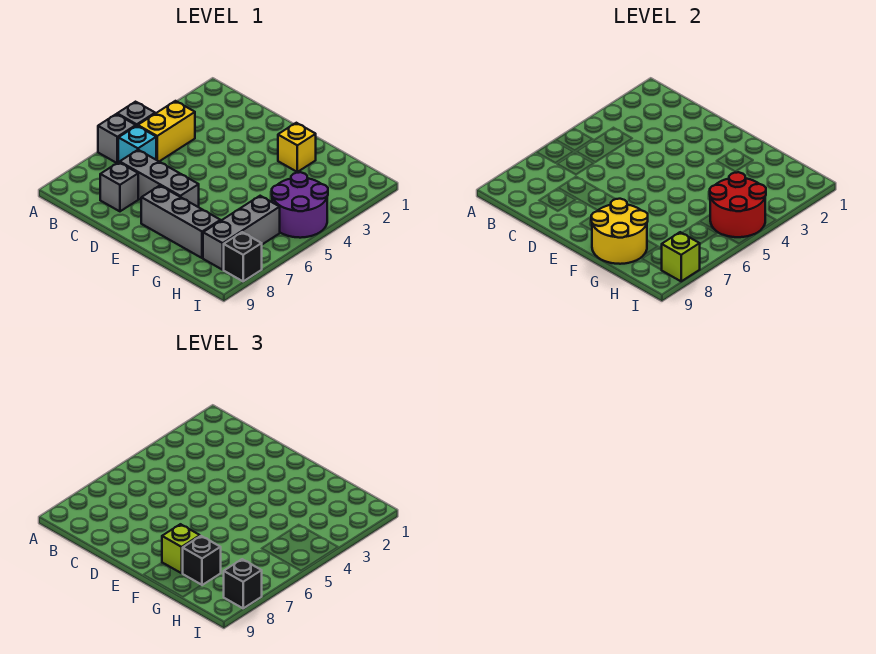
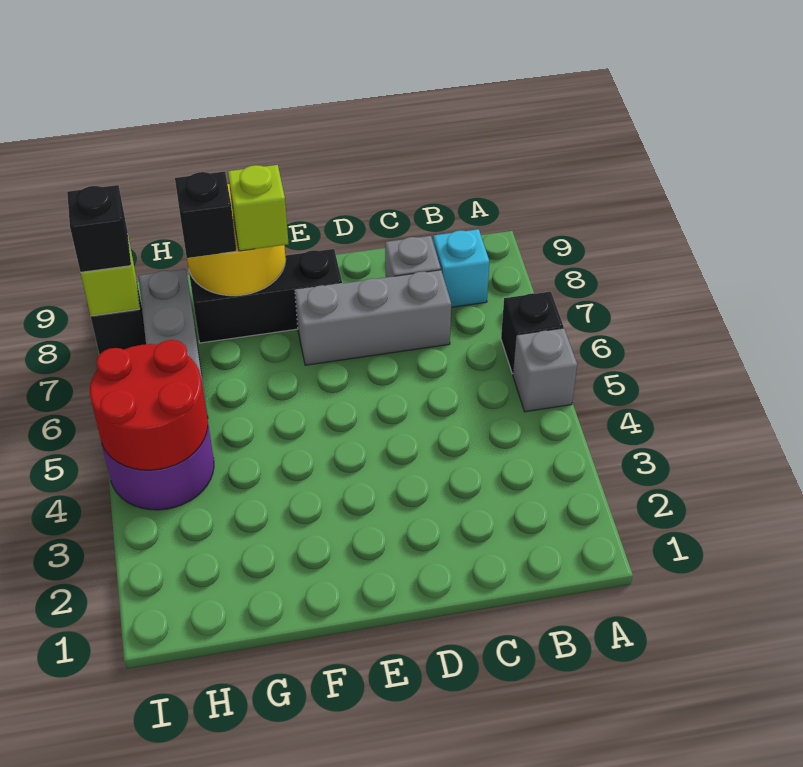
grey brick A6 level 1 -> black brick A6 level 1
yellow brick B4:B5 level 1 -> none
cyan brick B6 level 1 -> cyan brick B8 level 1
grey brick E8:G8 level 1 -> black brick E8:G8 level 1
yellow brick F2 level 1 -> none

